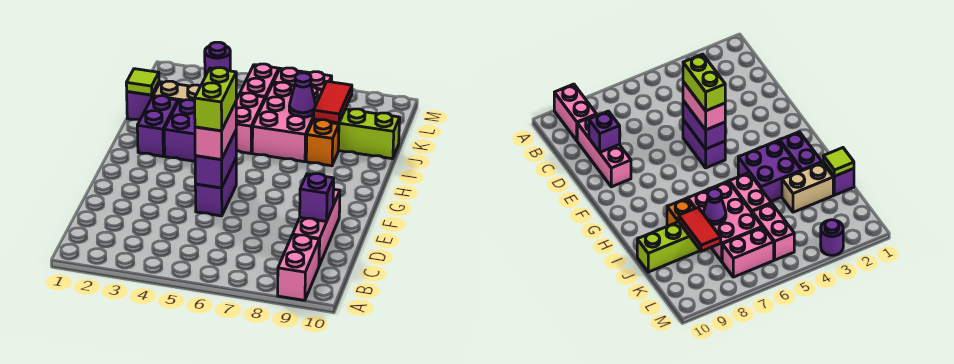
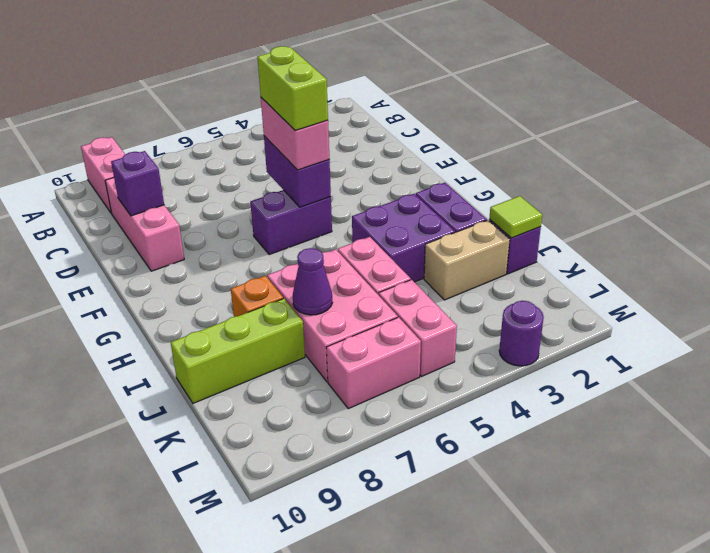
purple brick E5:F5 level 1 -> purple brick F5:F6 level 1
red tile J8:K8 level 2 -> none

